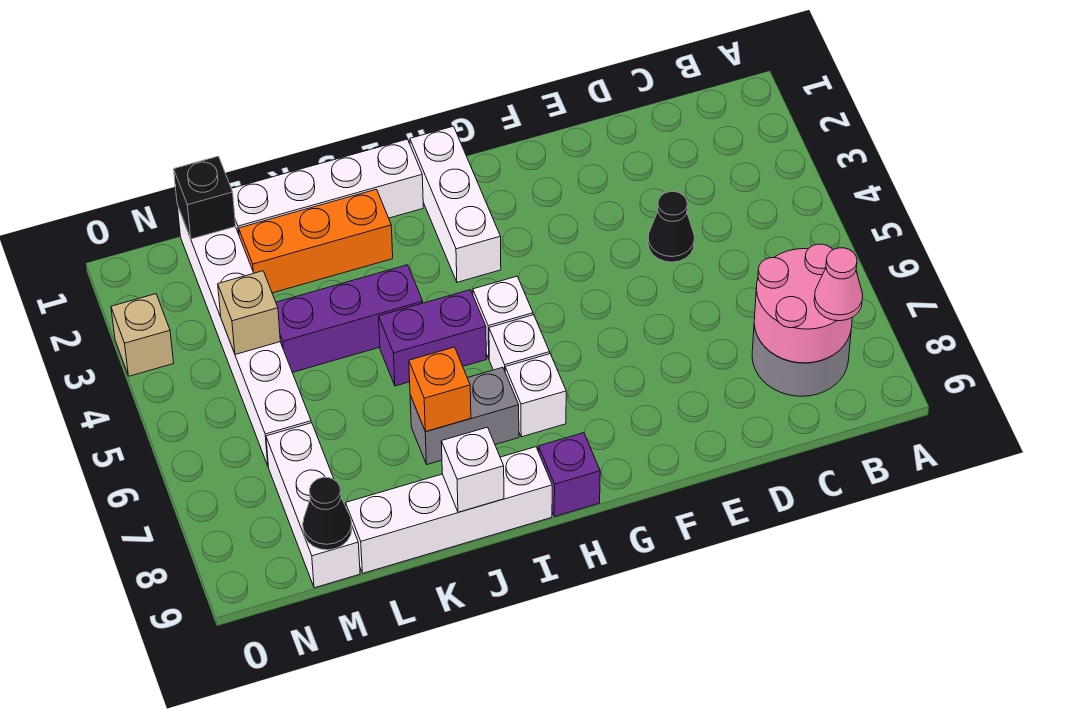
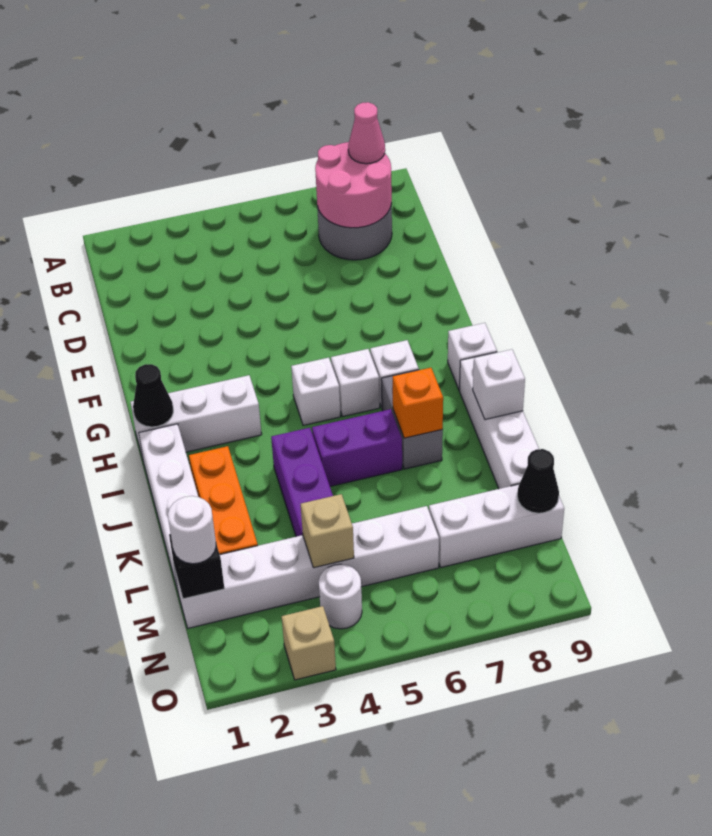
black cone D4 level 1 -> black cone H1 level 2
purple brick H9 level 1 -> white brick H9 level 1
purple brick I5:J5 level 1 -> purple brick J5:J6 level 1
none -> white round brick M1 level 3
none -> white round brick N4 level 1

